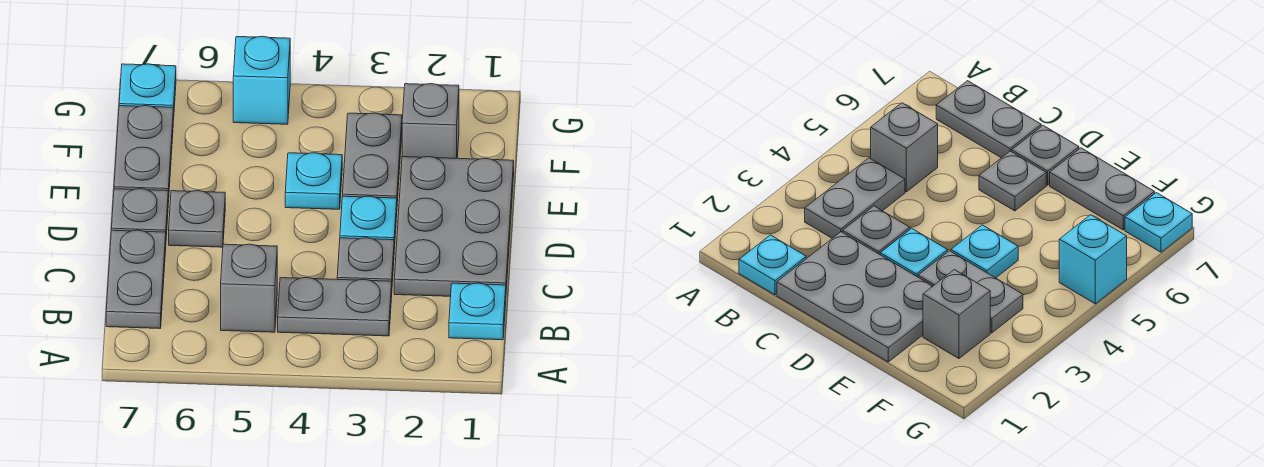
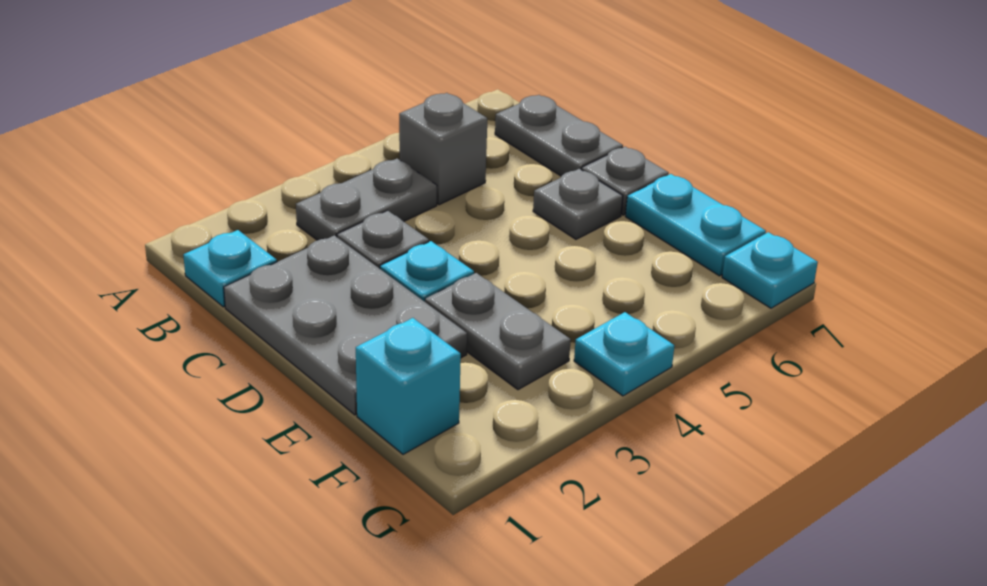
cyan plate E4 level 1 -> cyan plate G4 level 1
grey plate E7:F7 level 1 -> cyan plate E7:F7 level 1
grey brick F2 level 1 -> none
cyan brick G5 level 1 -> cyan brick F1 level 1

